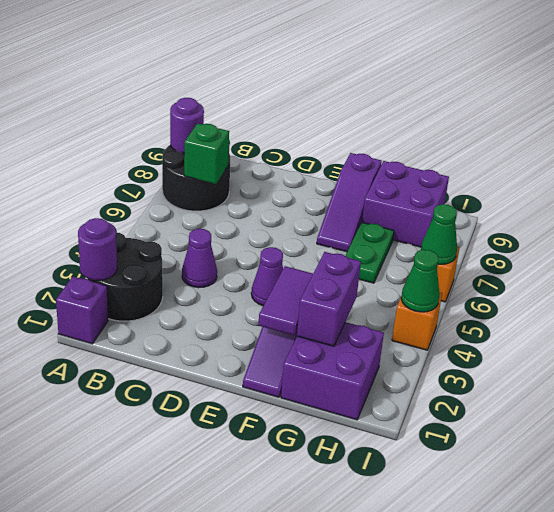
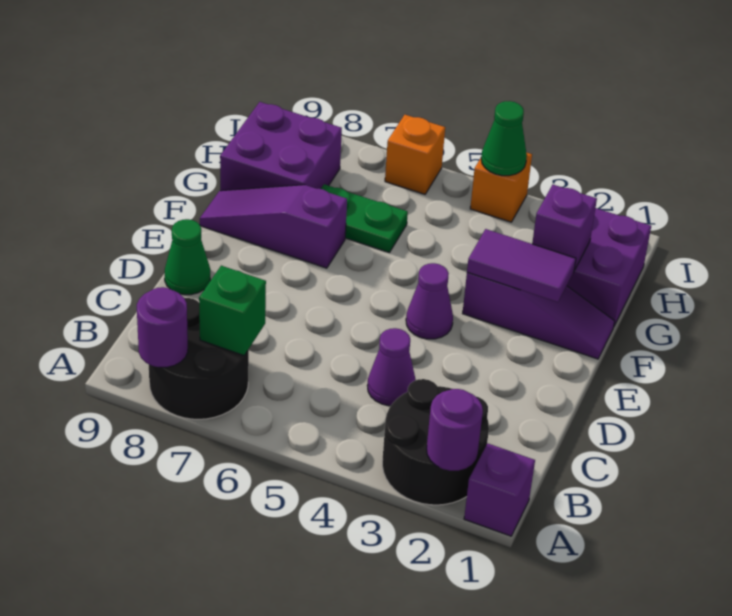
purple slope F7:F9 level 1 top 9 -> purple slope F7:F9 level 1 top 7
purple brick G2:G3 level 2 -> purple brick G2 level 2
green cone I6 level 2 -> green cone D9 level 1

